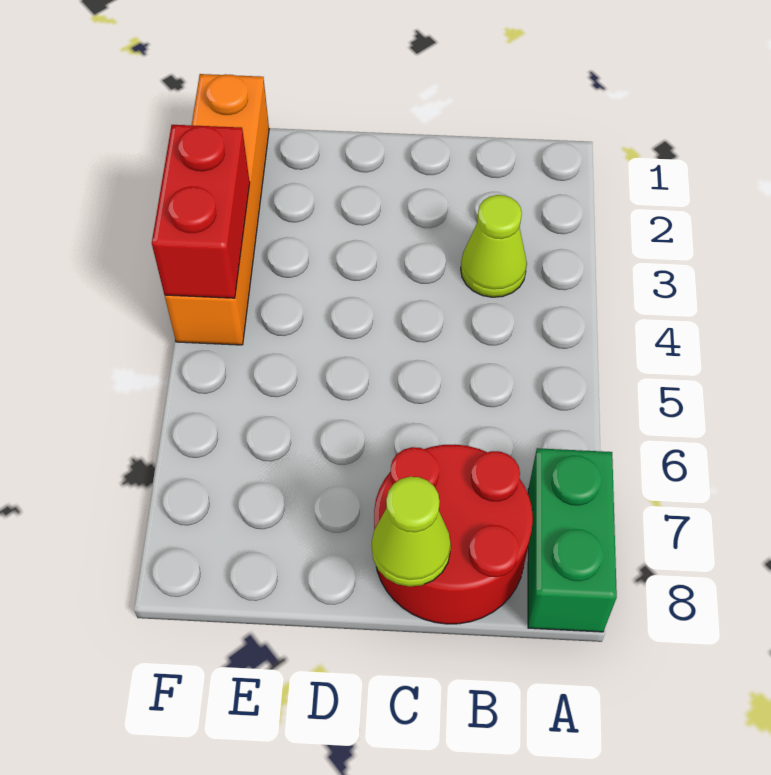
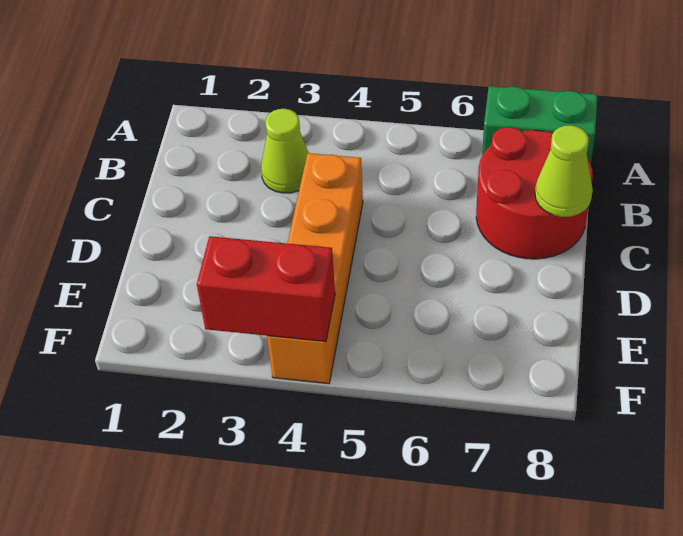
orange brick F1:F4 level 1 -> orange brick C4:F4 level 1

